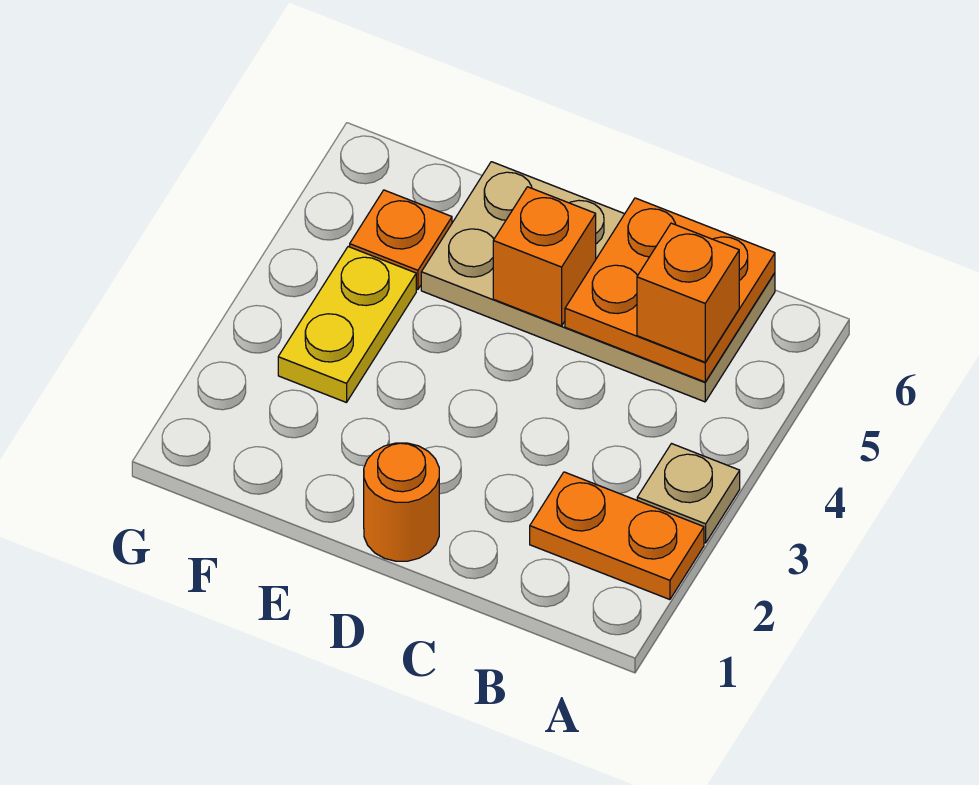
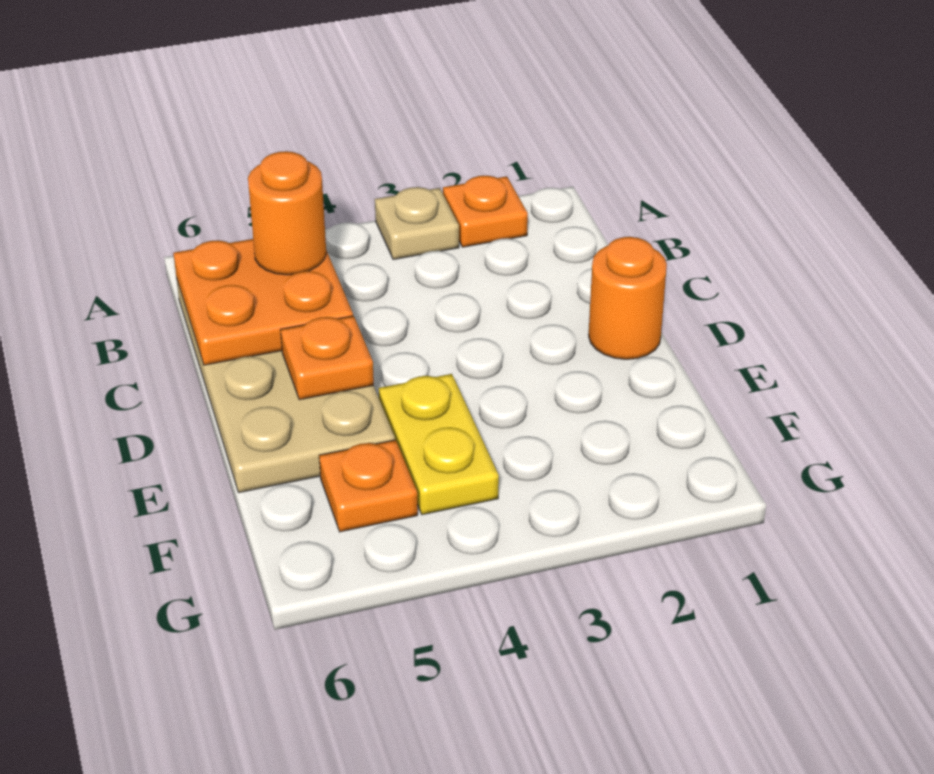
orange plate A2:B2 level 1 -> orange plate A2 level 1
orange brick B5 level 3 -> orange round brick B5 level 3
orange brick D5 level 2 -> orange plate D5 level 2
yellow plate F3:F4 level 1 -> yellow plate E4:F4 level 1

